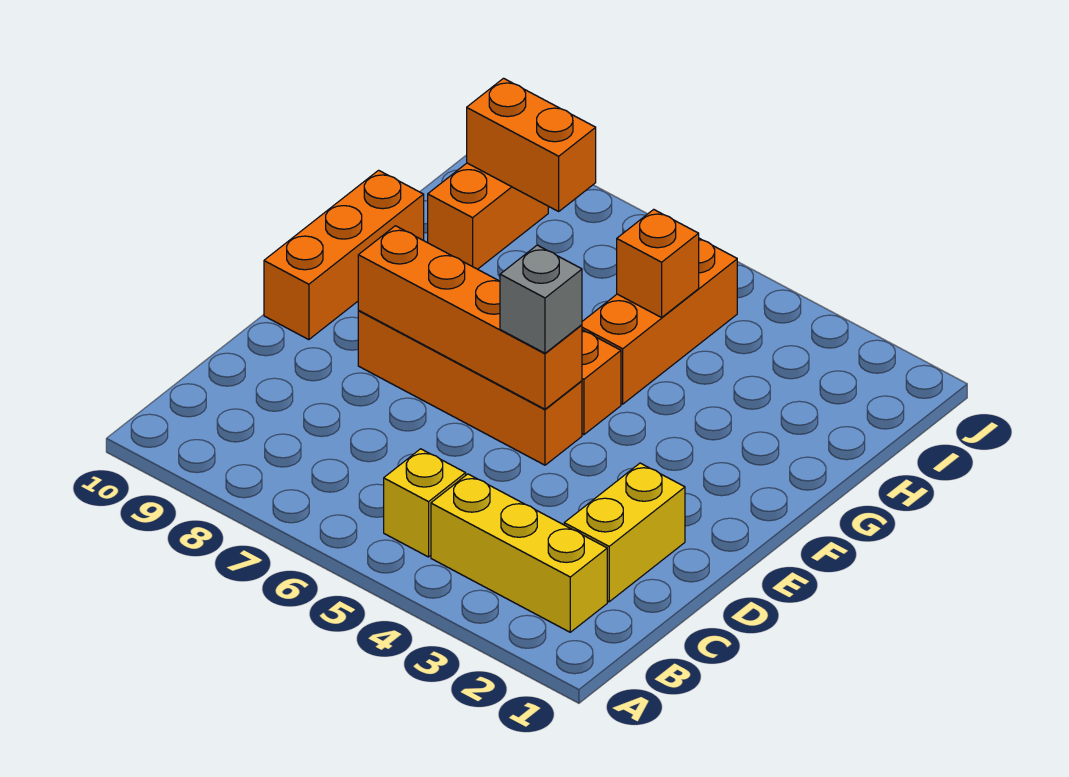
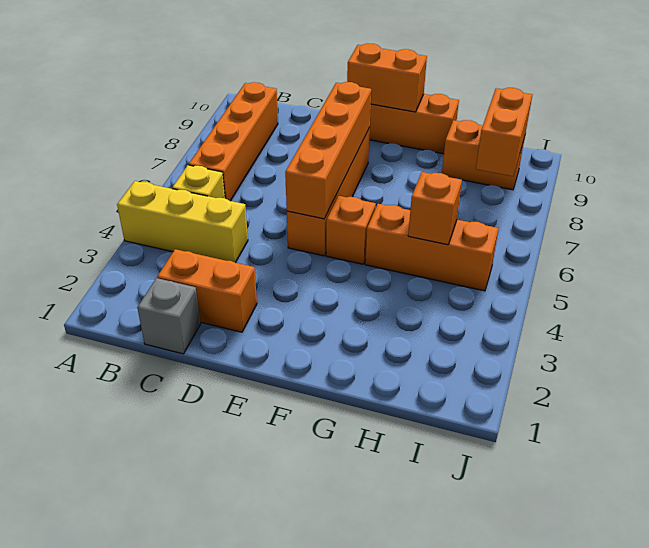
yellow brick B2:B4 level 1 -> yellow brick A4:C4 level 1
none -> orange brick B6:B9 level 1
yellow brick C2:D2 level 1 -> orange brick C2:D2 level 1
grey brick E5 level 3 -> grey brick C1 level 1
none -> orange brick E10:F10 level 2

